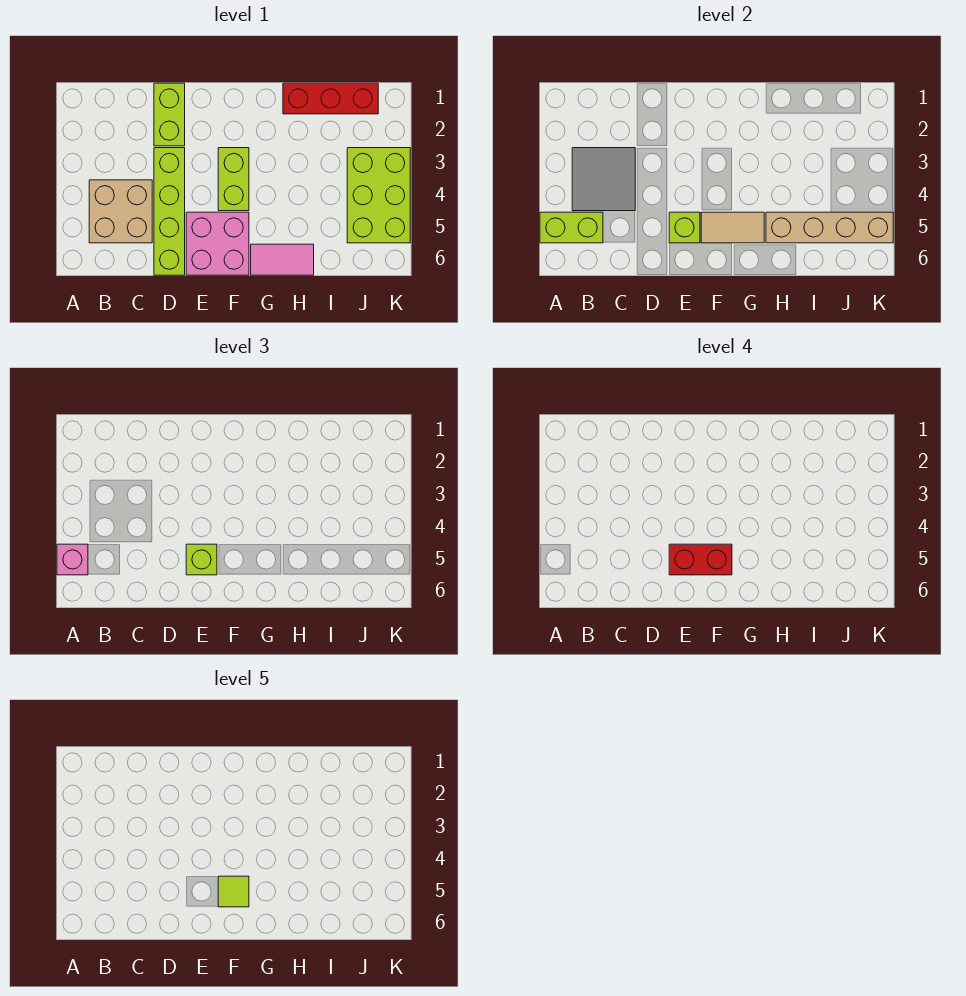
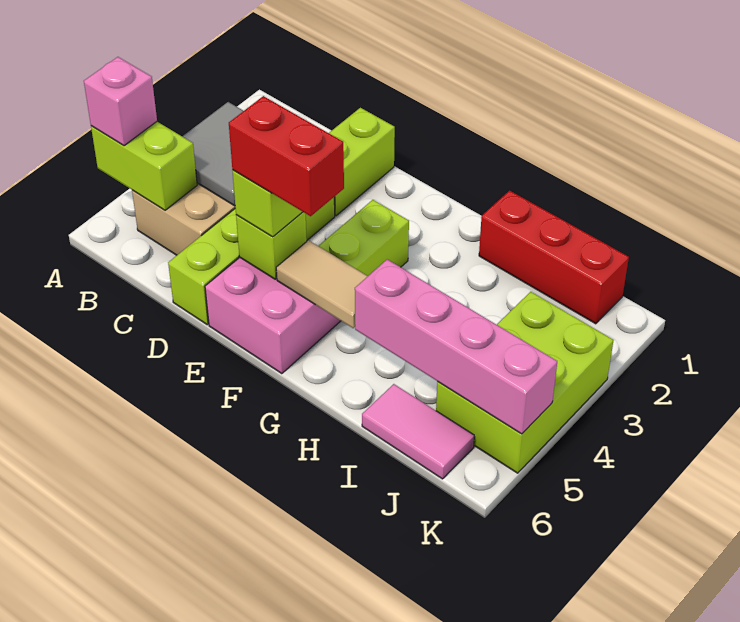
lime tile F5 level 5 -> none
pink tile G6:H6 level 1 -> pink tile I6:J6 level 1
tan brick H5:K5 level 2 -> pink brick H5:K5 level 2

